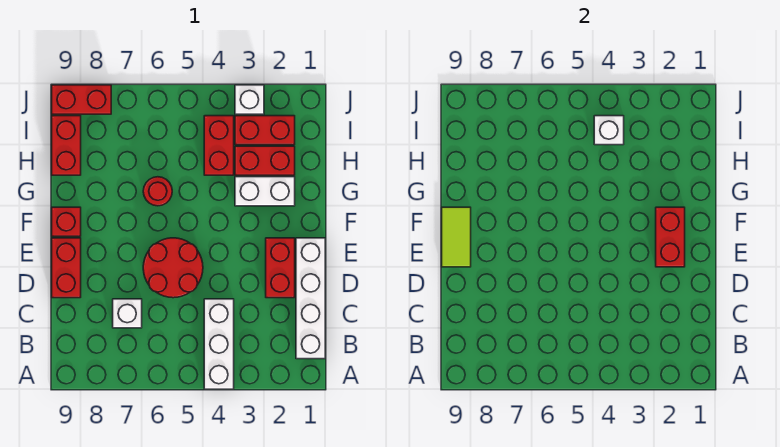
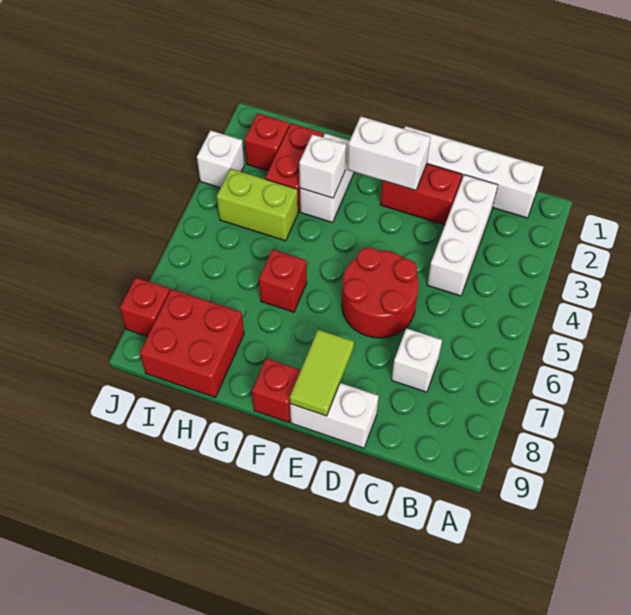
white brick A4:C4 level 1 -> white brick C2:C4 level 1
red brick D9:E9 level 1 -> white brick D9:E9 level 1
red brick E2:F2 level 2 -> white brick E2:F2 level 2
lime tile E9:F9 level 2 -> lime tile E8:E9 level 2
red round brick G6 level 1 -> red brick G6 level 1
red brick H4:I4 level 1 -> lime brick H4:I4 level 1
red brick H9:I9 level 1 -> red brick H8:I9 level 1
red brick I2:I3 level 1 -> red brick I2 level 1
white brick I4 level 2 -> white brick G3 level 2
red brick J8:J9 level 1 -> red brick J8 level 1

